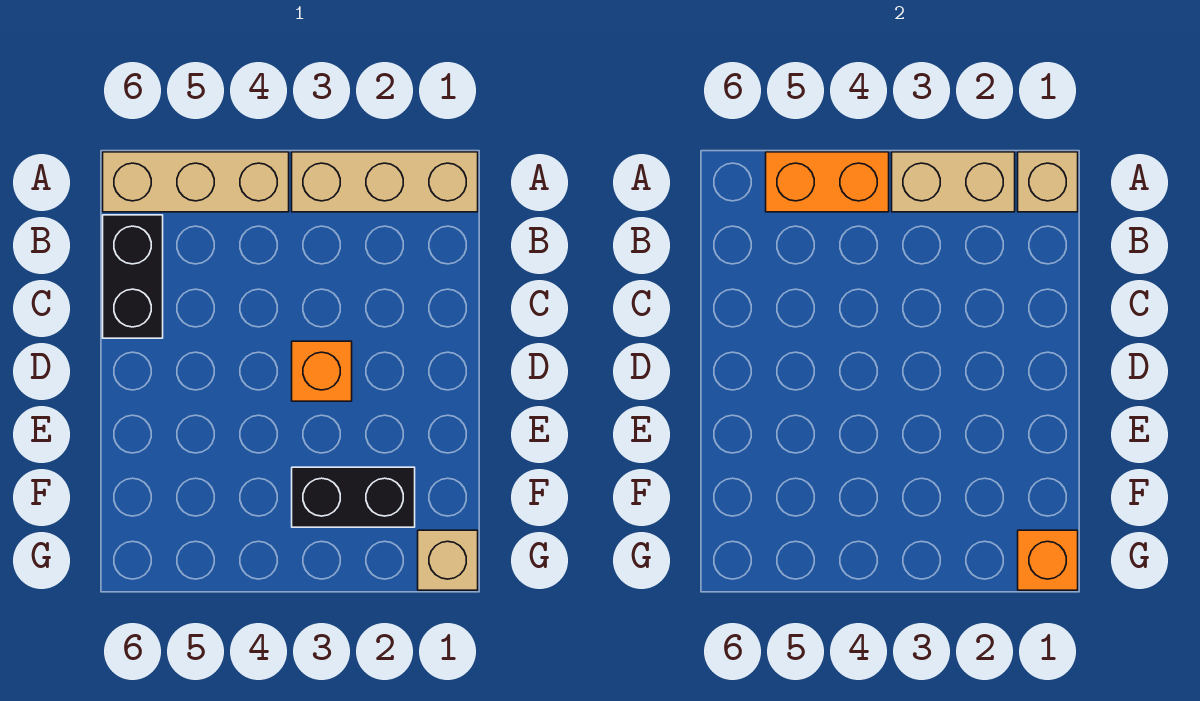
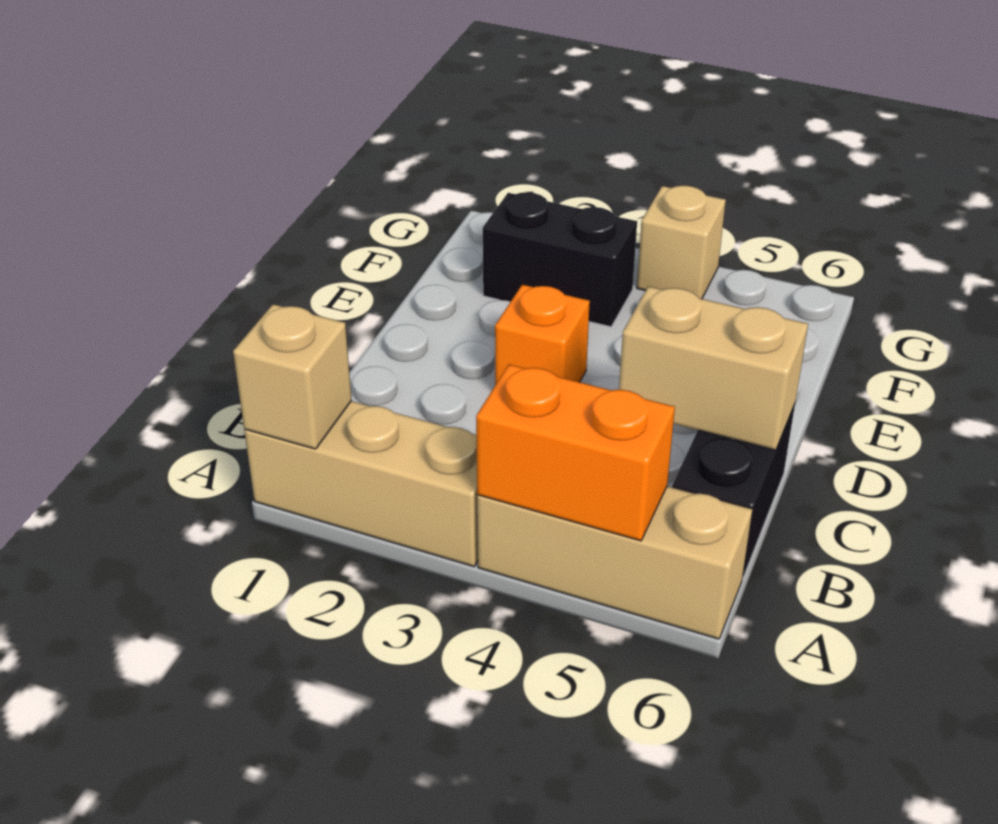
tan brick A2:A3 level 2 -> tan brick C5:C6 level 2
tan brick G1 level 1 -> tan brick G4 level 1
orange brick G1 level 2 -> none

